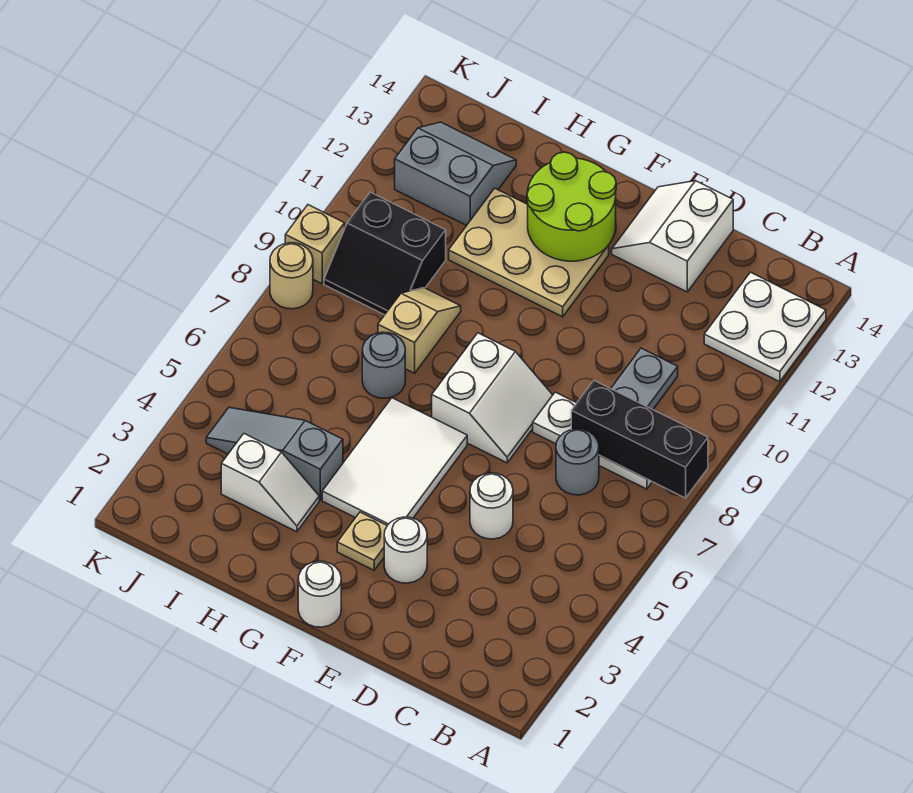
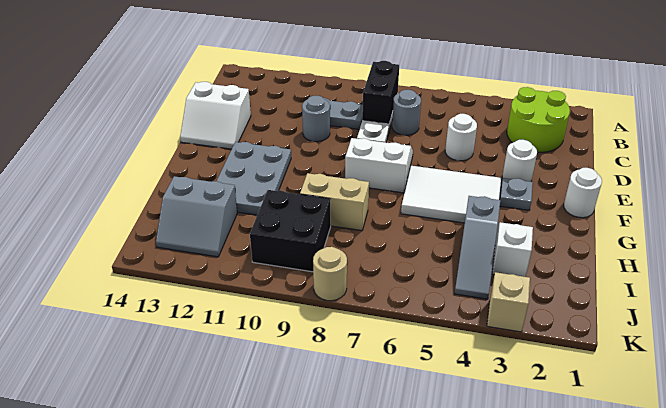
black brick A8:C8 level 2 -> black brick B8:C8 level 2
white plate A12:B13 level 1 -> none
tan plate F3 level 1 -> grey plate F3 level 1
tan plate F11:H12 level 1 -> grey plate F11:H12 level 1
lime round brick F12:G13 level 2 -> lime round brick B2:C3 level 1
grey round brick H7 level 1 -> grey round brick D10 level 1
tan slope H8:H9 level 1 top 8 -> tan brick H8:H9 level 1
black slope I9:J10 level 1 top 10 -> black brick I9:J10 level 1
grey slope I12:J13 level 1 top 12 -> grey slope I12:J13 level 1 top I
tan brick K9 level 1 -> tan brick K3 level 1

